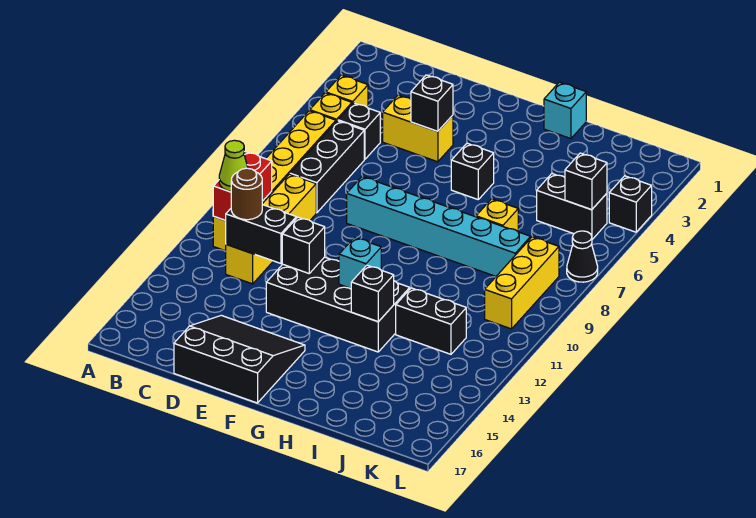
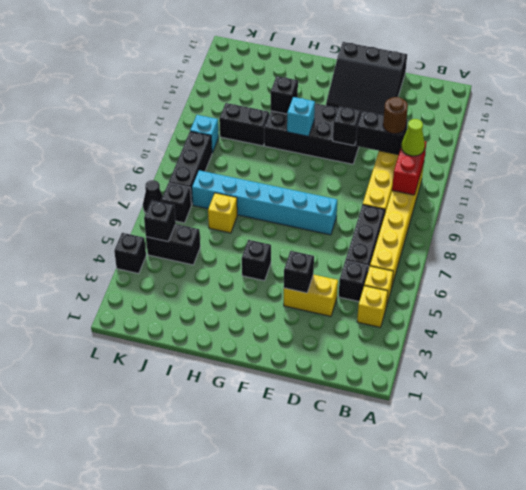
cyan brick H1 level 1 -> cyan brick K11 level 1
none -> black brick K7 level 1
yellow brick K8:K10 level 1 -> black brick K8:K10 level 1

